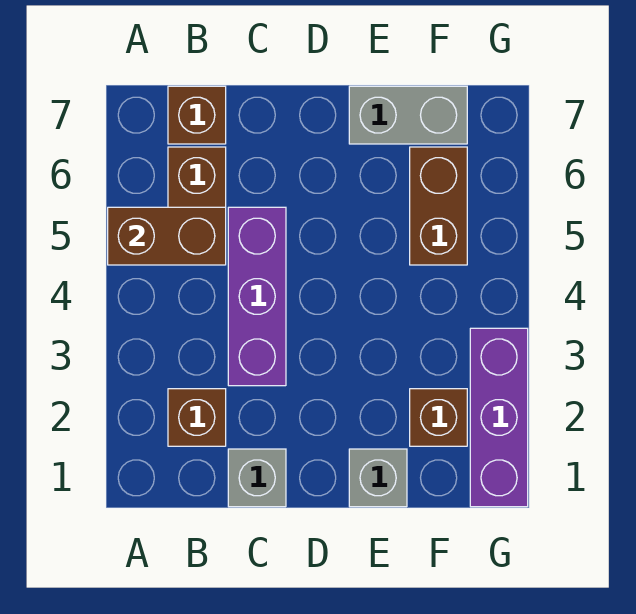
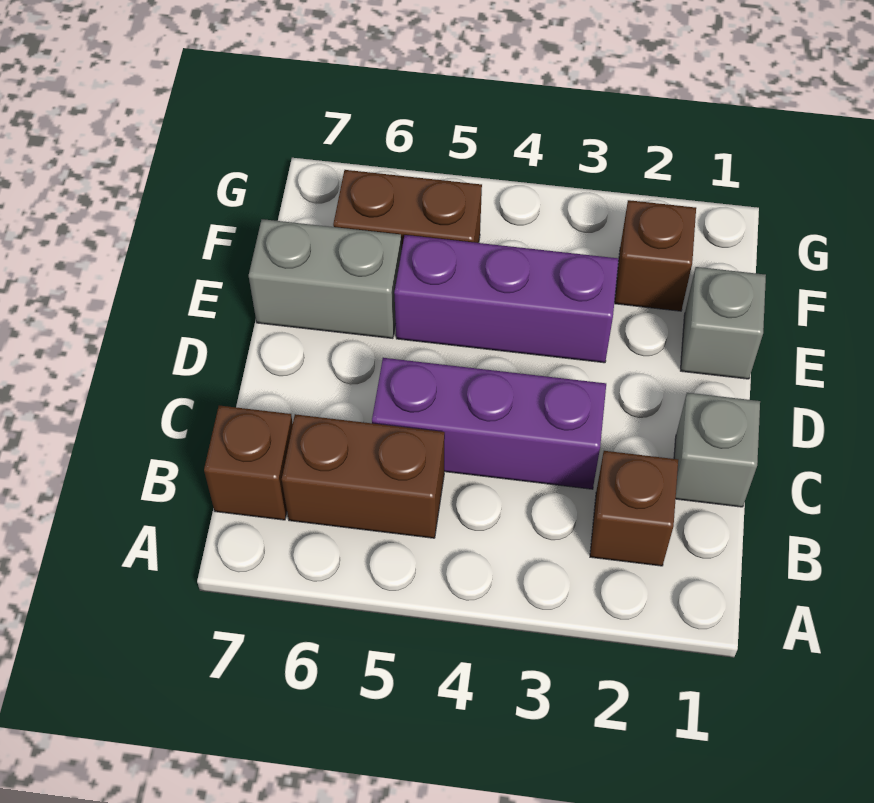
brown brick A5:B5 level 2 -> none
grey brick E7:F7 level 1 -> grey brick E6:E7 level 1
purple brick G1:G3 level 1 -> purple brick E3:E5 level 1

